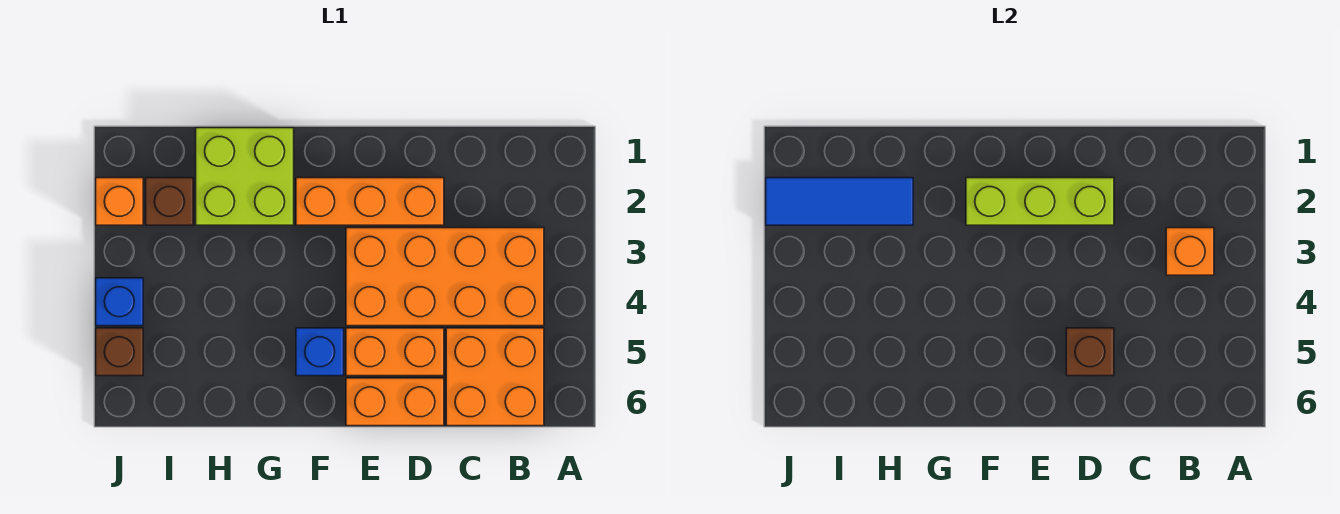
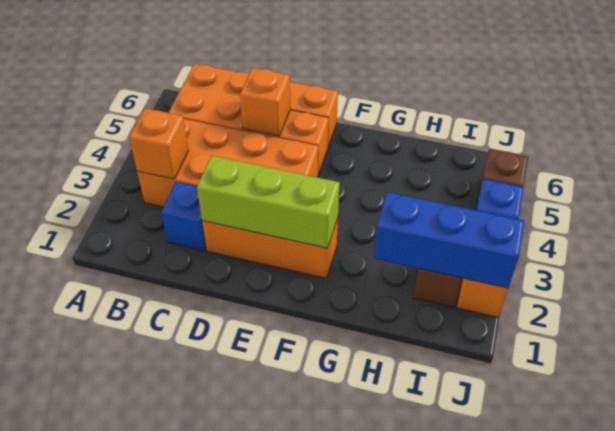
brown brick D5 level 2 -> orange brick D5 level 2
blue brick F5 level 1 -> blue brick C2 level 1
lime brick G1:H2 level 1 -> none
blue tile H2:J2 level 2 -> blue brick H2:J2 level 2

